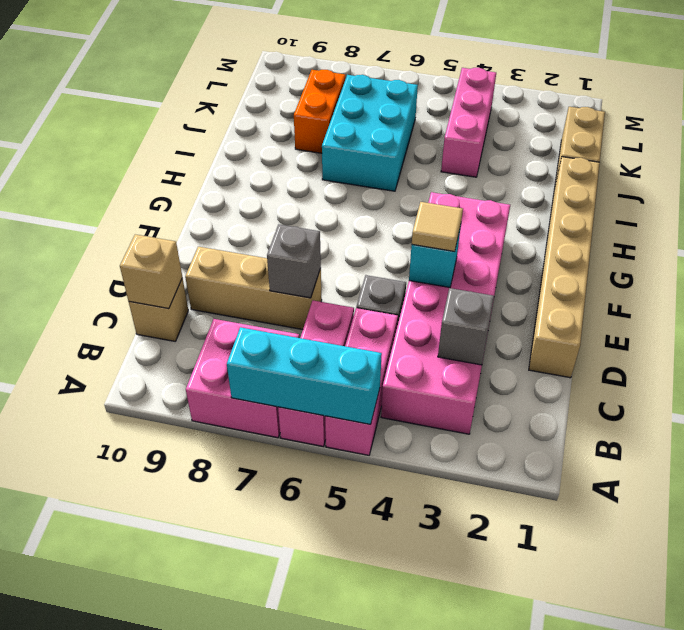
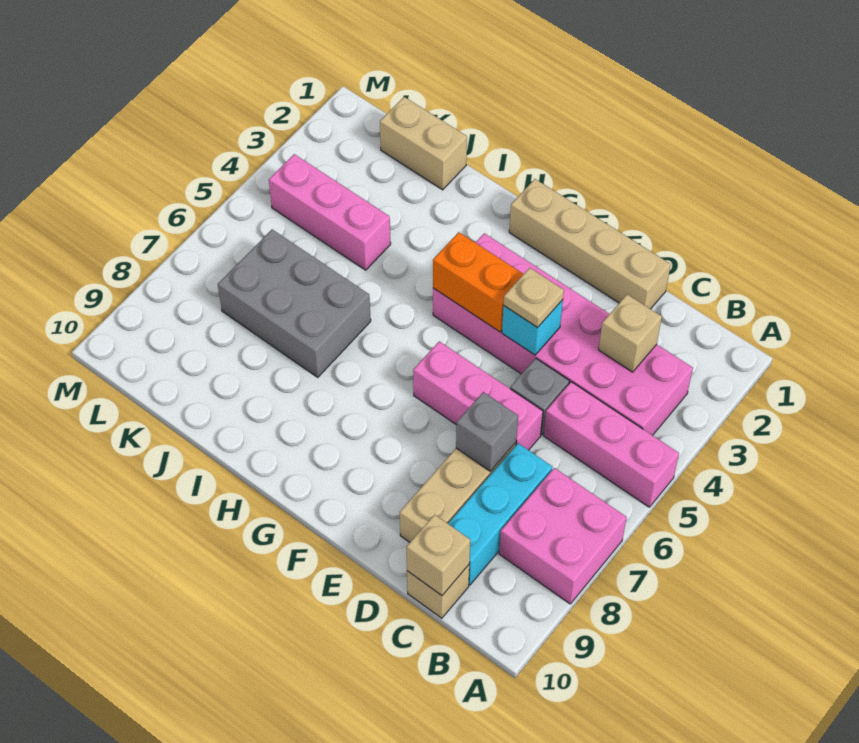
cyan brick A5:A7 level 2 -> cyan brick C7:C9 level 1
pink brick A6:C6 level 1 -> pink brick D6:F6 level 1
grey brick C3 level 2 -> tan brick C3 level 2
tan brick D1:I1 level 1 -> tan brick D1:G1 level 1
tan tile E4 level 3 -> tan plate E4 level 3
cyan brick I6:K7 level 1 -> grey brick I6:K7 level 1
orange brick J8:K8 level 1 -> orange brick F4:G4 level 2

